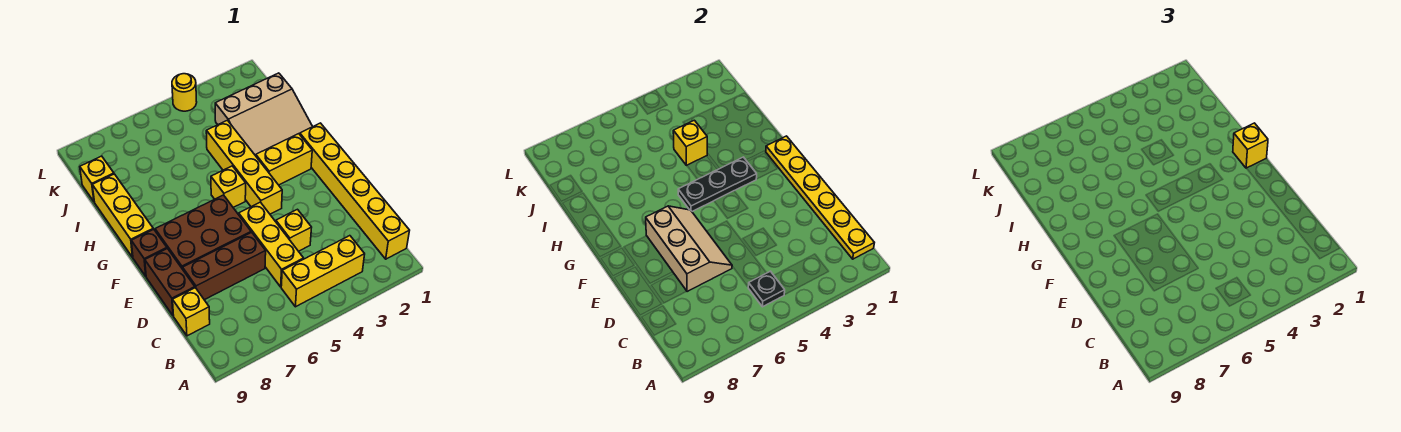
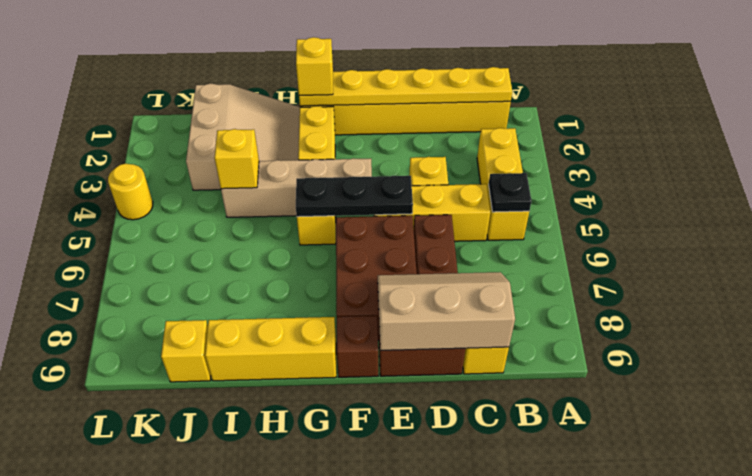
tan slope D6:F7 level 2 top 7 -> tan slope C8:E9 level 2 top 9
yellow brick F4:I4 level 1 -> tan brick F4:I4 level 1
black plate G3:G5 level 2 -> black plate E5:G5 level 2

